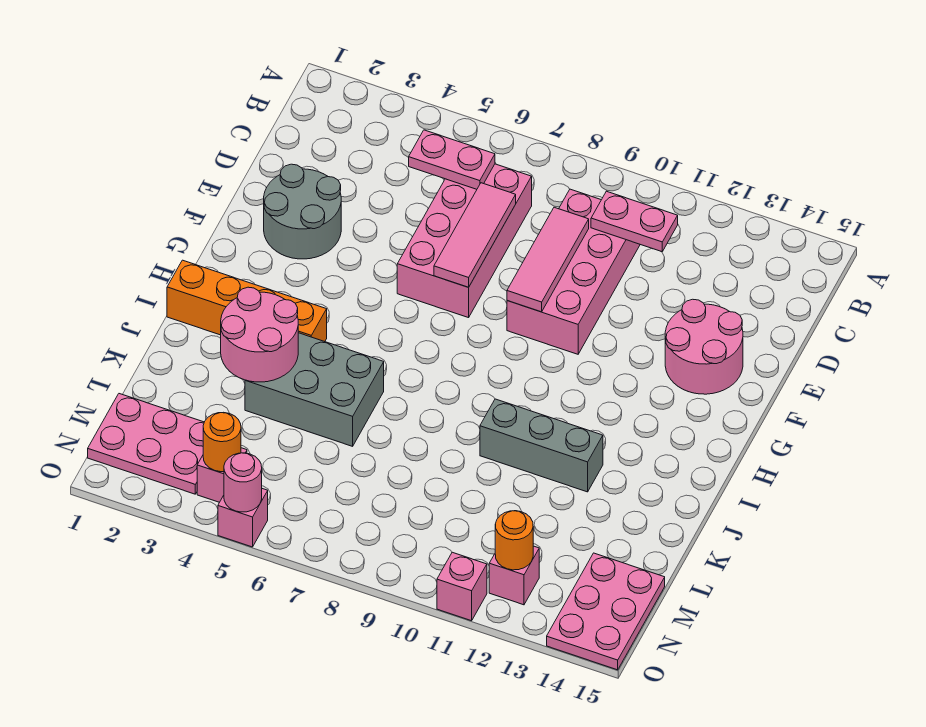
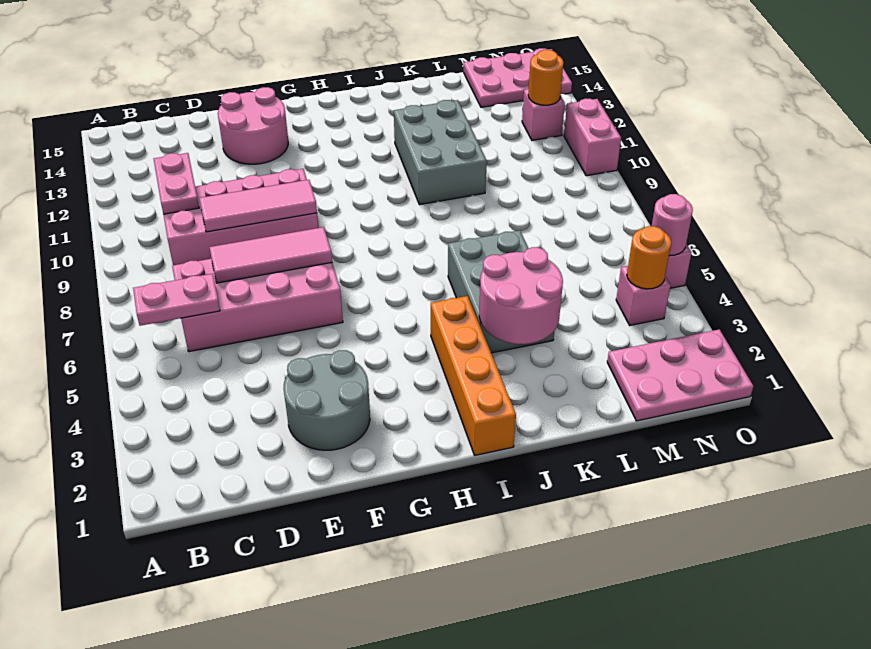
pink plate C5:C6 level 2 -> pink plate B6:C6 level 2
grey brick J10:J12 level 1 -> grey brick J10:K12 level 1
pink plate M1:N3 level 1 -> pink plate M1:O2 level 1
pink brick O11 level 1 -> pink brick O10:O11 level 1

